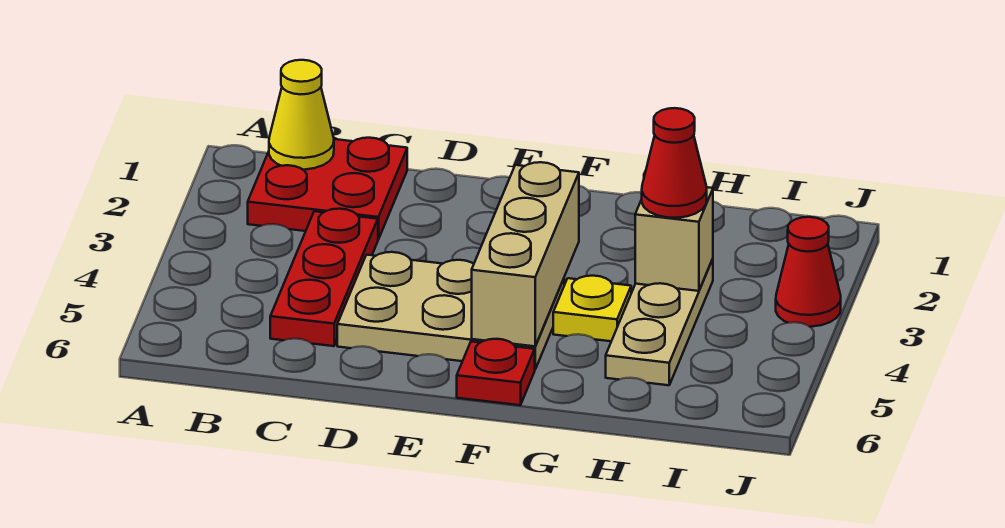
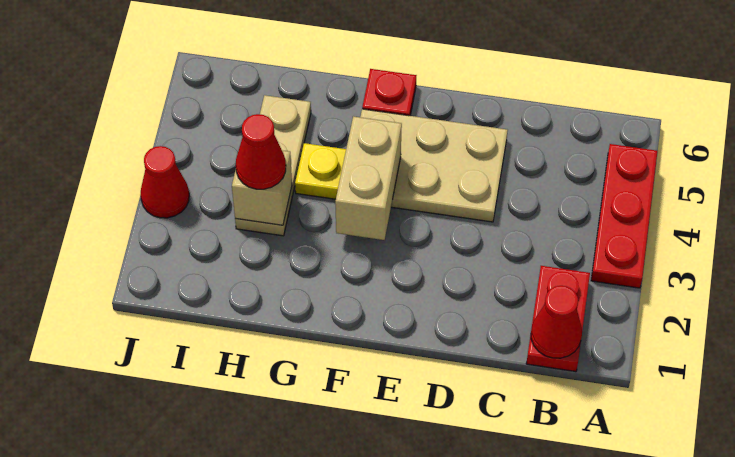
red plate B1:C2 level 1 -> red plate B1:B2 level 1
yellow cone B1 level 2 -> red cone B1 level 2
red plate C3:C5 level 1 -> red plate A3:A5 level 1
tan brick F3:F5 level 2 -> tan brick F3:F4 level 2

